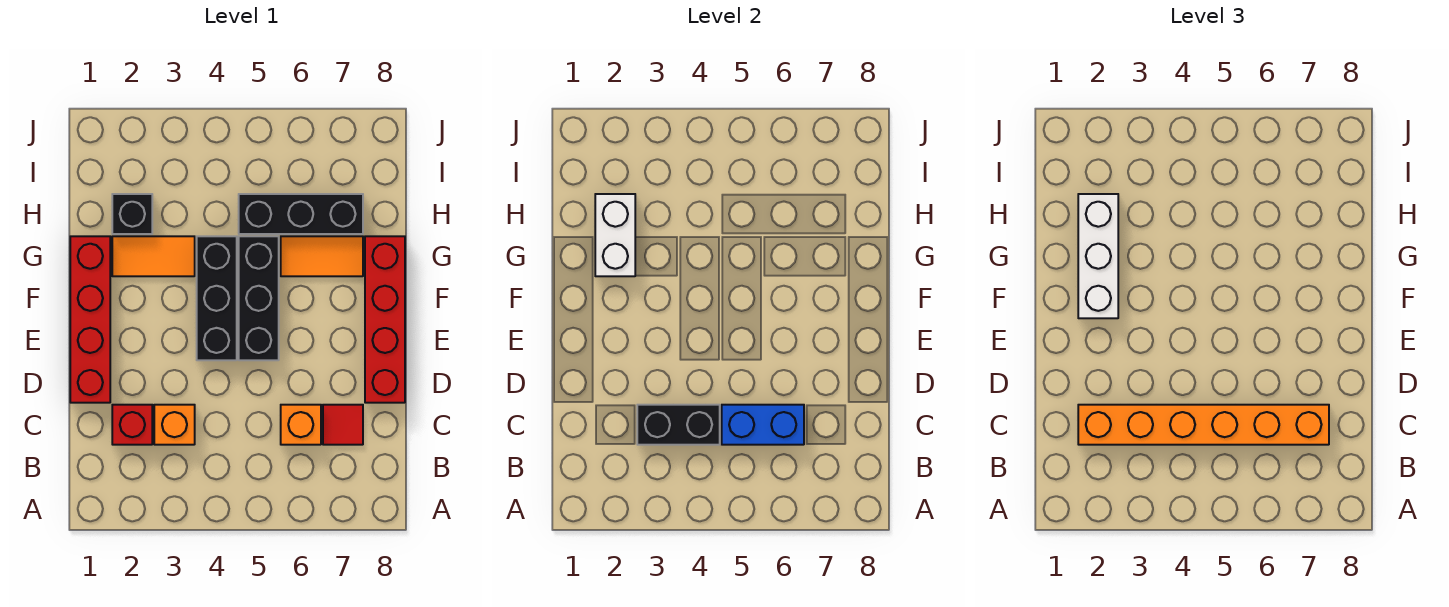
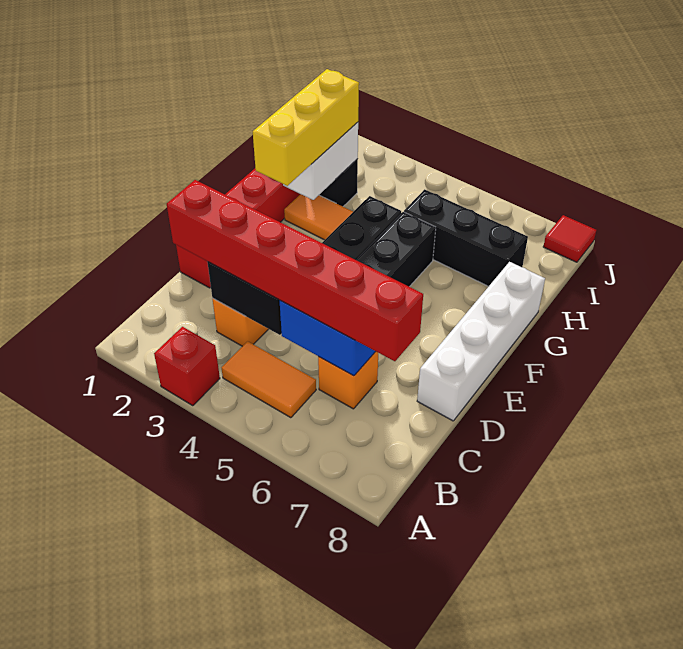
red brick C2 level 1 -> red brick A3 level 1
orange brick C2:C7 level 3 -> red brick C2:C7 level 3
red tile C7 level 1 -> red tile J8 level 1
red brick D8:G8 level 1 -> white brick D8:G8 level 1
white brick F2:H2 level 3 -> yellow brick F2:H2 level 3
orange tile G6:G7 level 1 -> orange tile B4:B5 level 1

